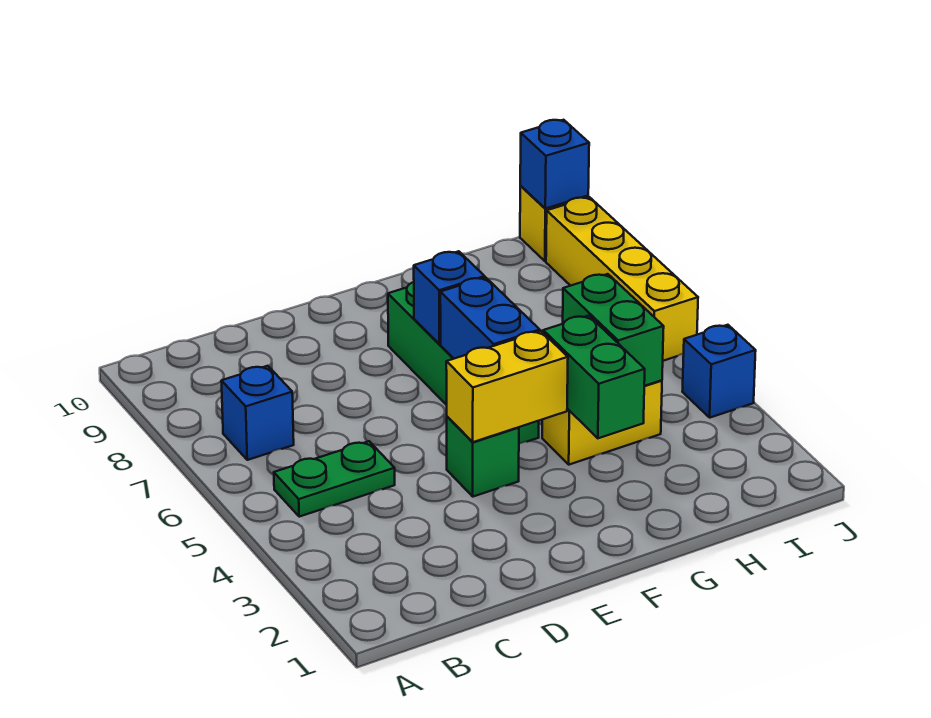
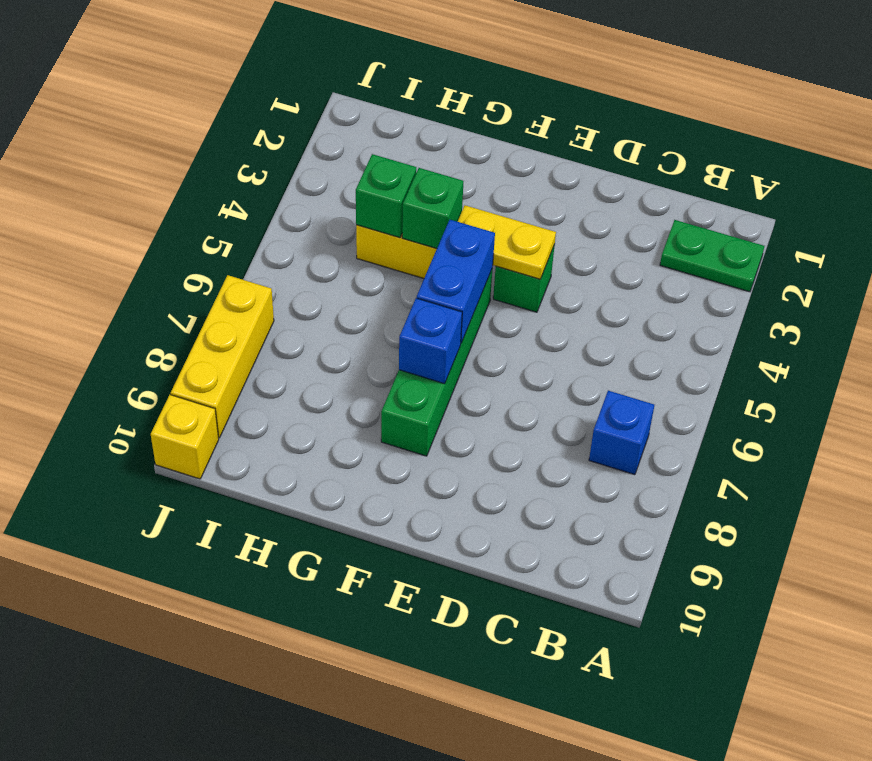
green plate B5:C5 level 1 -> green plate A2:B2 level 1
yellow brick E4:F4 level 2 -> yellow plate E4:F4 level 2
green brick G3:G4 level 2 -> green brick G4 level 2
green brick H4:H5 level 2 -> green brick H4 level 2
blue brick J4 level 1 -> none
yellow brick J6:J9 level 1 -> yellow brick J7:J9 level 1
blue brick J10 level 2 -> none

